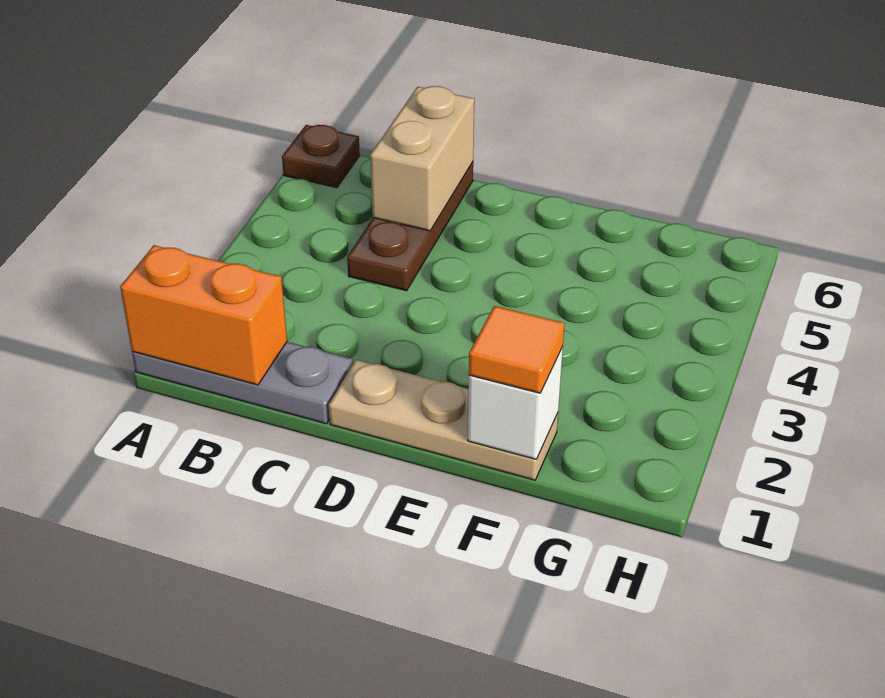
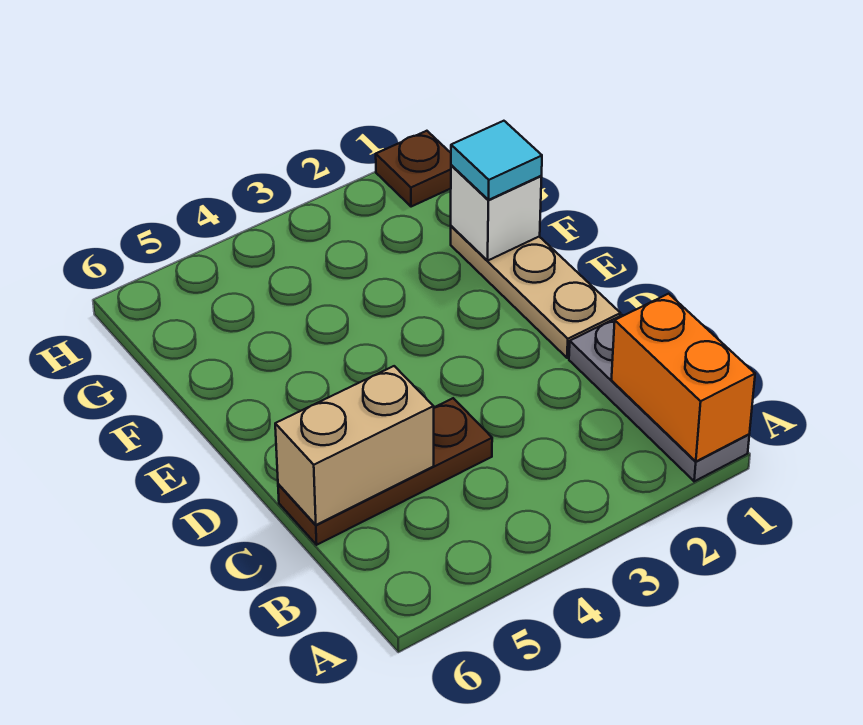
brown plate A6 level 1 -> brown plate H1 level 1
orange tile F1 level 3 -> cyan tile F1 level 3

